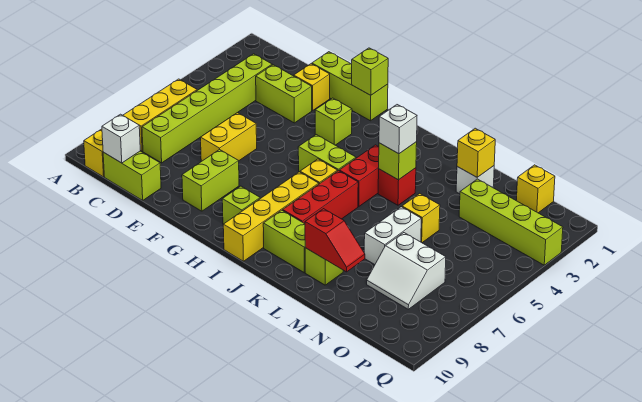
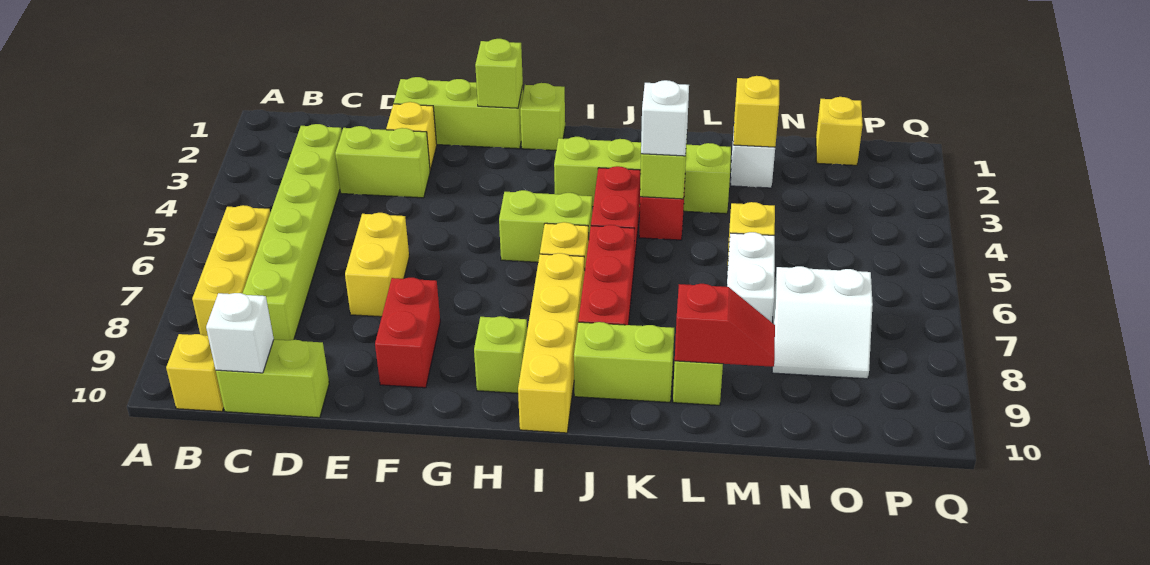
lime brick F8:F9 level 1 -> red brick F8:F9 level 1
lime brick G3 level 1 -> lime brick H1 level 1
lime brick N3:Q3 level 1 -> lime brick I3:L3 level 1

